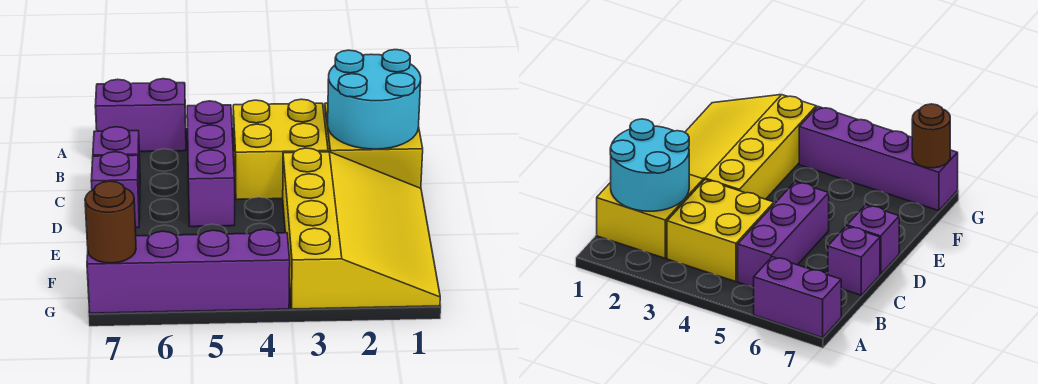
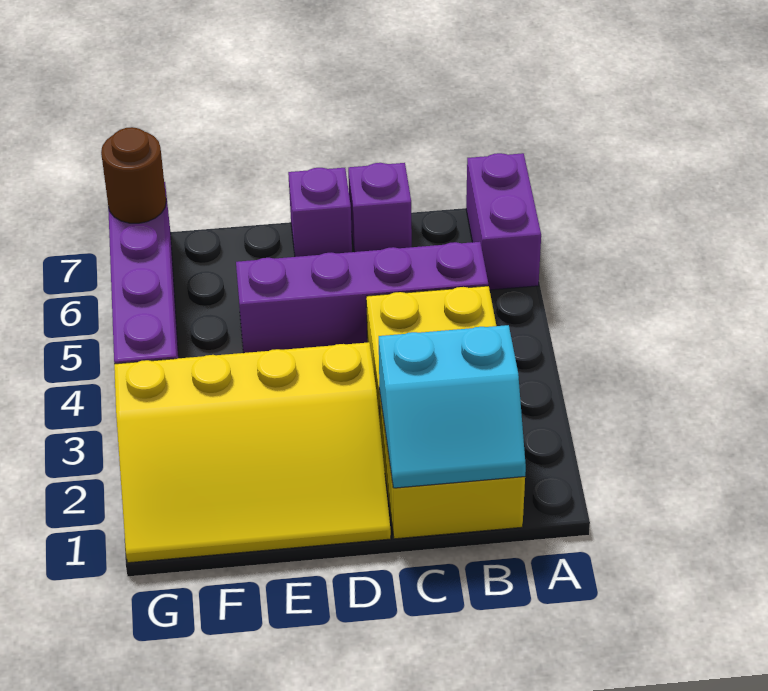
cyan round brick B1:C2 level 2 -> cyan slope B1:C2 level 2 top 2
purple brick B5:D5 level 1 -> purple brick B5:E5 level 1

